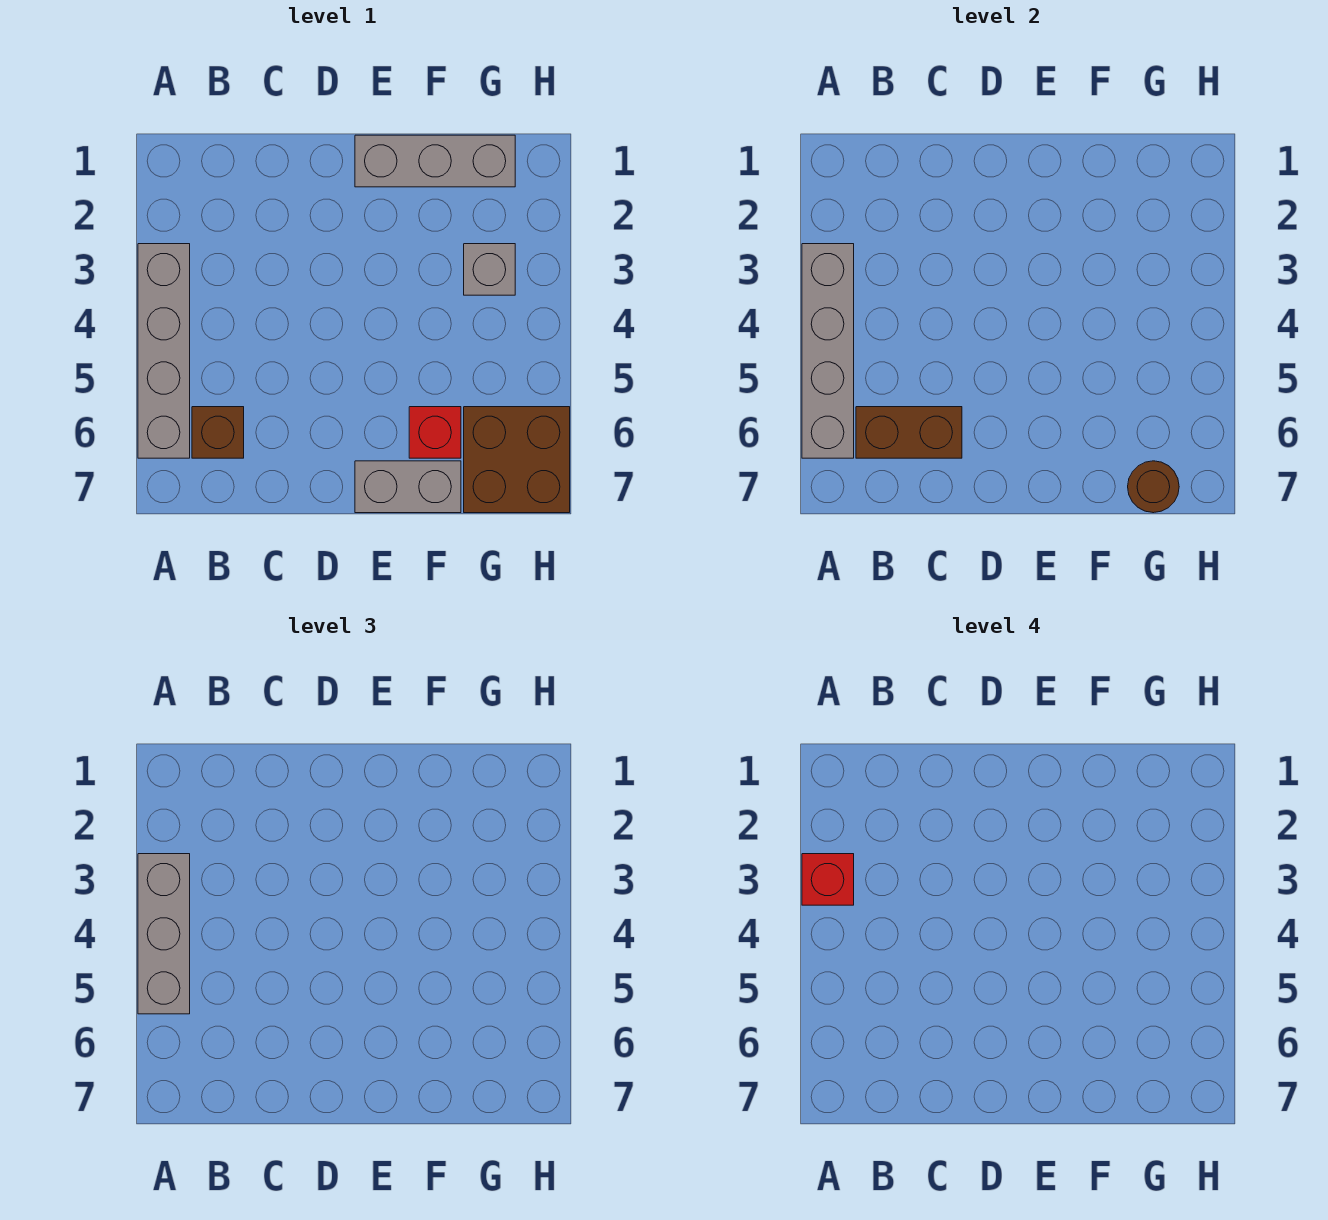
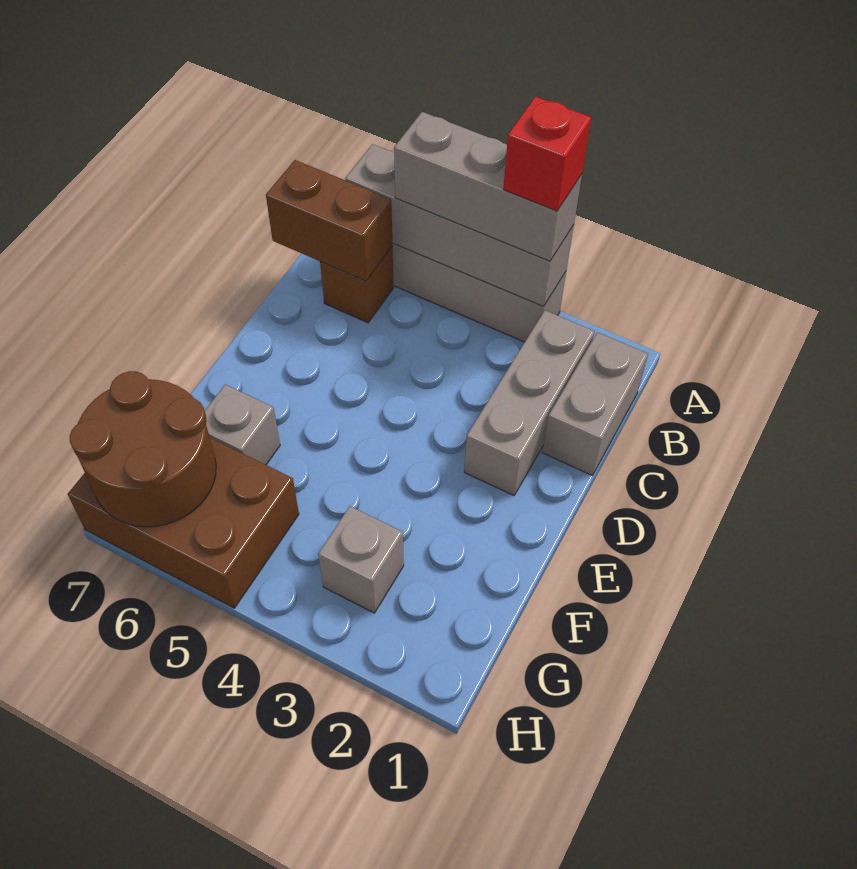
brown brick B6:C6 level 2 -> brown brick B6:B7 level 2
grey brick E1:G1 level 1 -> grey brick B2:D2 level 1
grey brick E7:F7 level 1 -> grey brick B1:C1 level 1
red brick F6 level 1 -> grey brick F6 level 1
brown brick G6:H7 level 1 -> brown brick G5:H7 level 1
brown round brick G7 level 2 -> brown round brick G6:H7 level 2

